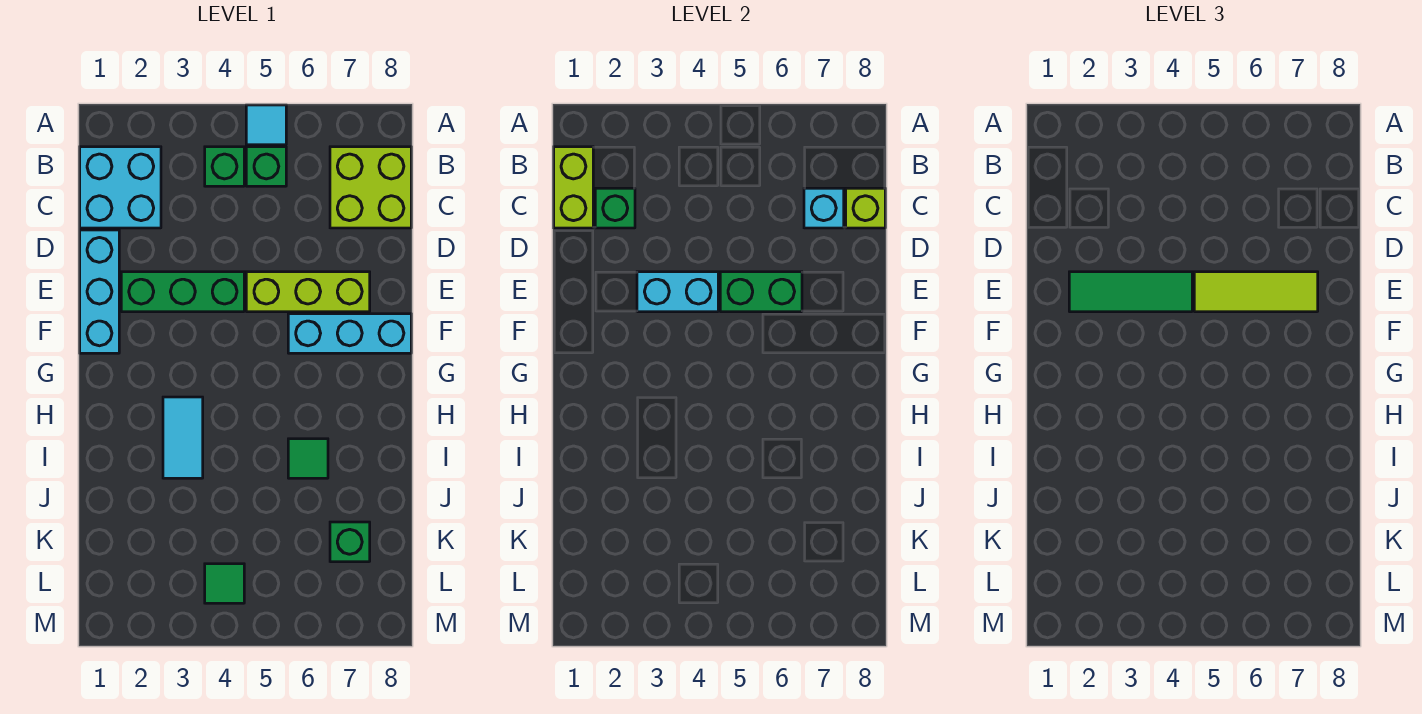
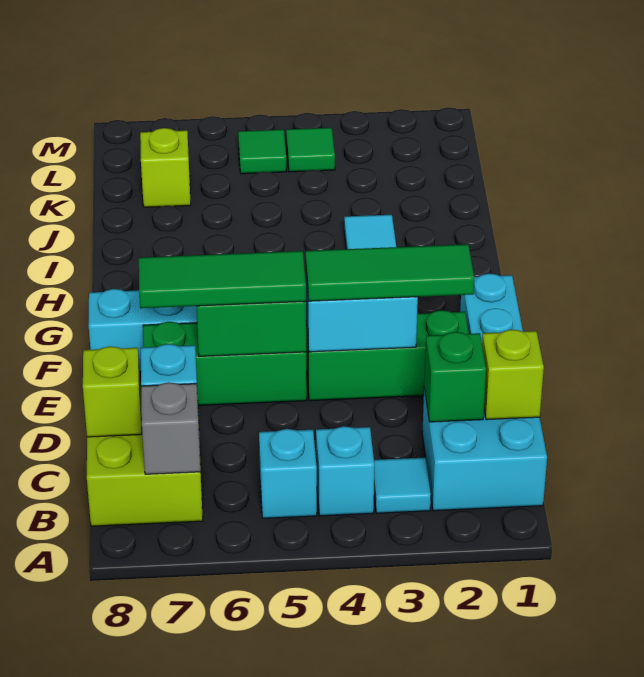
cyan tile A5 level 1 -> cyan tile B3 level 1
lime brick B1:C1 level 2 -> lime brick C1 level 2
green brick B4 level 1 -> cyan brick B4 level 1
green brick B5 level 1 -> cyan brick B5 level 1
none -> grey brick B7 level 2
lime brick E5:E7 level 1 -> green brick E5:E7 level 1
lime tile E5:E7 level 3 -> green tile E5:E7 level 3
green tile I6 level 1 -> green tile L5 level 1
green brick K7 level 1 -> lime brick K7 level 1

